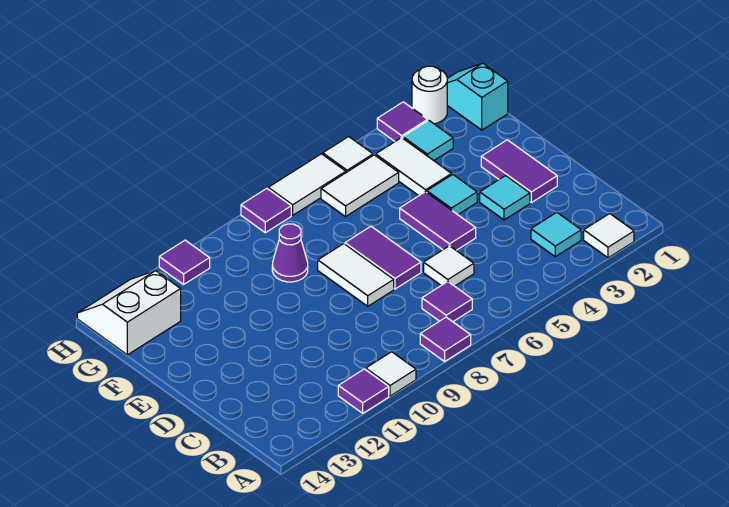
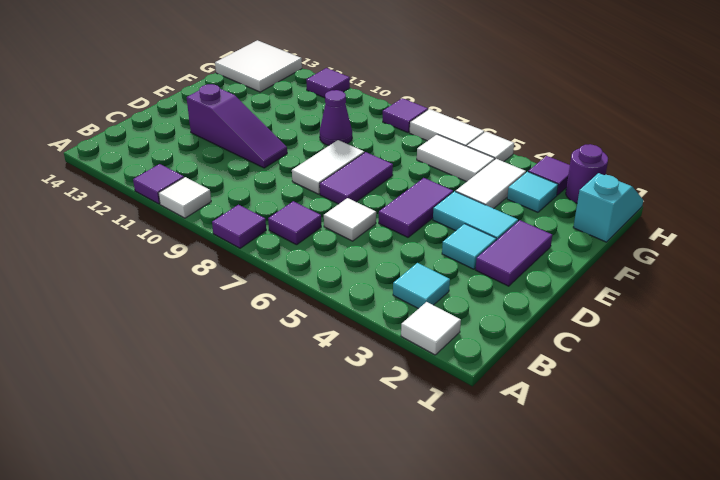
none -> purple slope D10:D12 level 1 top 12
cyan tile E4 level 1 -> cyan tile E3:E4 level 1
white slope G13:H14 level 1 top G -> white tile G13:H14 level 1
white round brick H2 level 1 -> purple round brick H2 level 1

